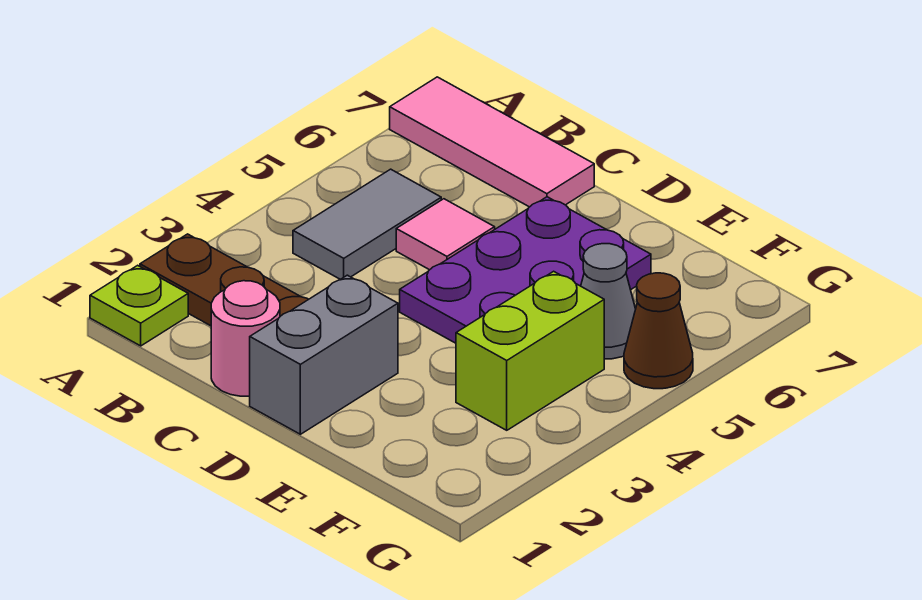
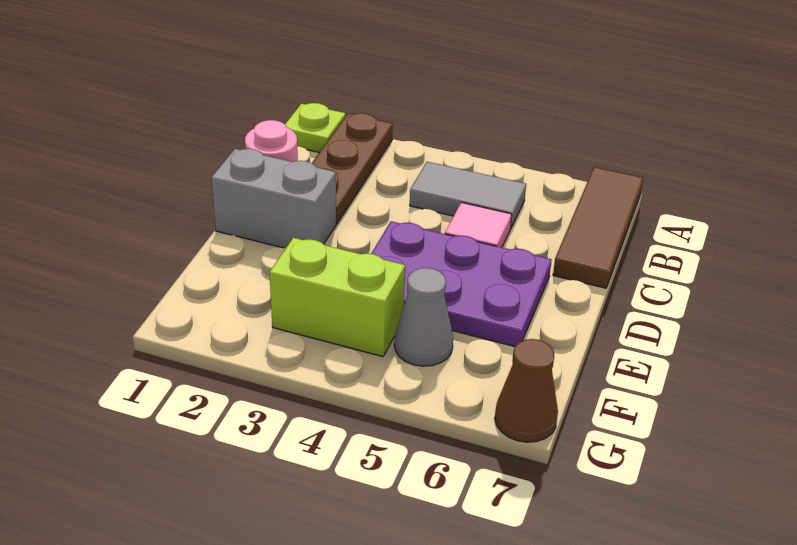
pink tile A7:C7 level 1 -> brown tile A7:C7 level 1
brown cone G5 level 1 -> brown cone G7 level 1

